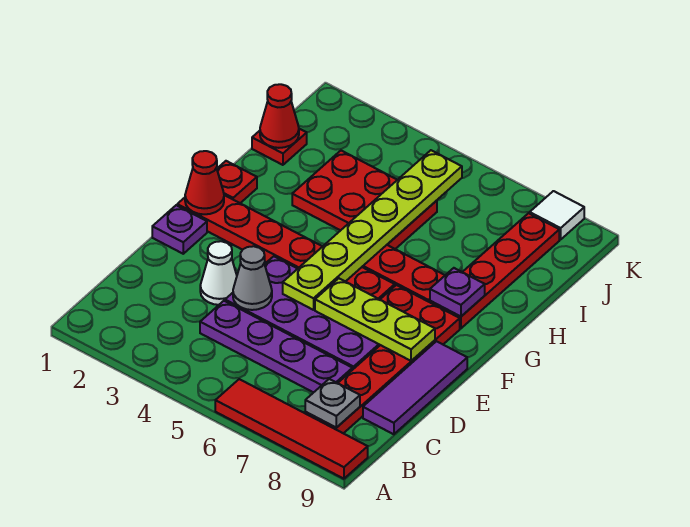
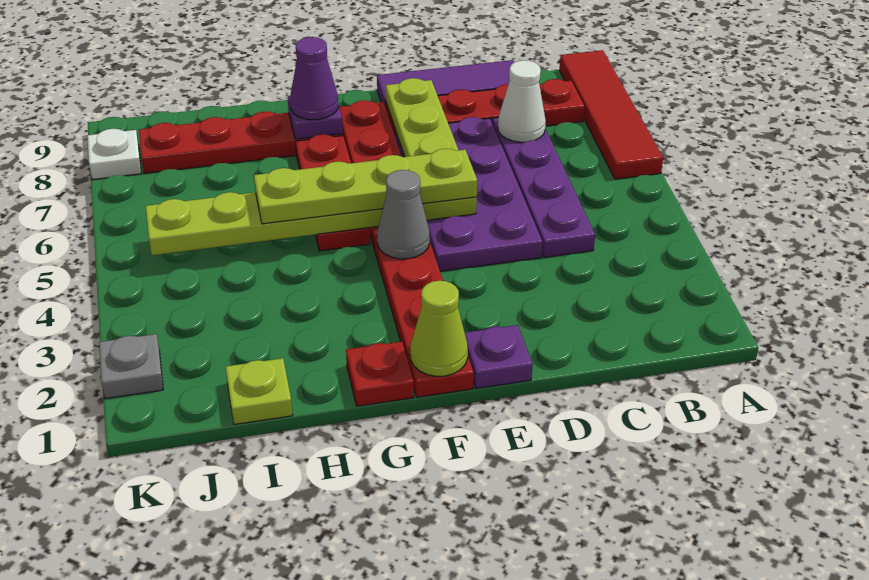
grey plate B8 level 2 -> grey plate K2 level 1
white cone D3 level 1 -> white cone C7 level 2
grey cone D4 level 2 -> grey cone F4 level 2
none -> lime plate E5:H5 level 3
red cone F1 level 2 -> lime cone F1 level 2
none -> purple cone G8 level 3
red plate H3:I5 level 1 -> none
red plate I1 level 1 -> lime plate I1 level 1
red cone I1 level 2 -> none
white tile K8 level 1 -> white plate K8 level 1

